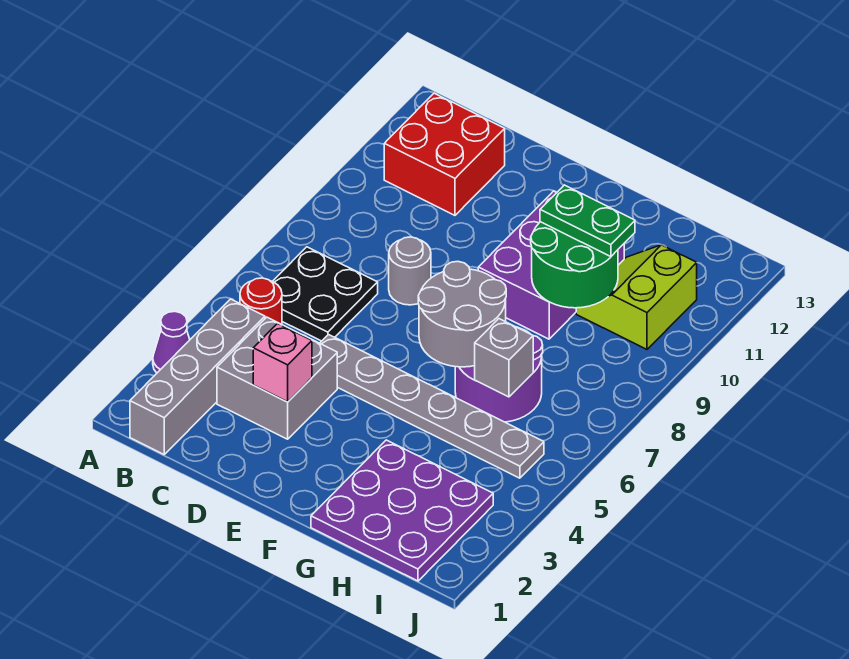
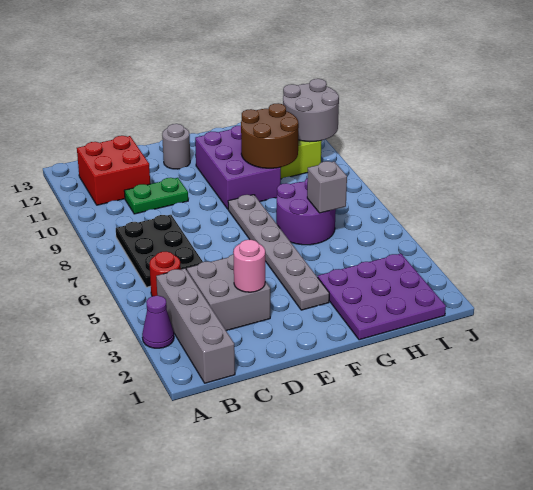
black plate B6:C7 level 1 -> black plate B6:C8 level 1
pink brick D3 level 2 -> pink round brick D3 level 2
grey plate D5:I5 level 1 -> grey plate F3:F8 level 1
grey round brick D8 level 1 -> grey round brick E12 level 1
grey round brick F6:G7 level 2 -> grey round brick I10:J11 level 2
green round brick G9:H10 level 2 -> brown round brick G9:H10 level 2
green plate G10:H10 level 3 -> green plate C10:D10 level 1

